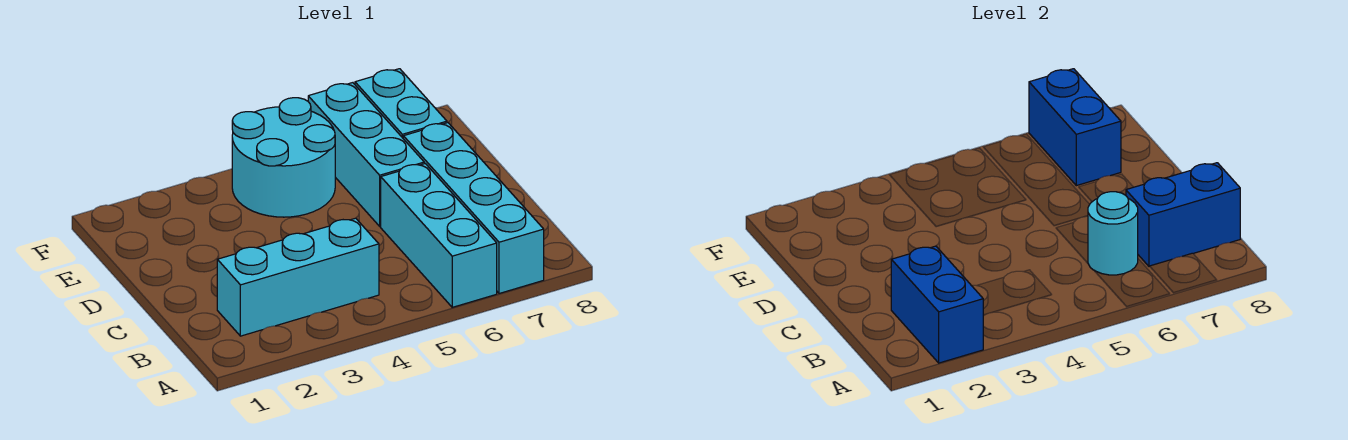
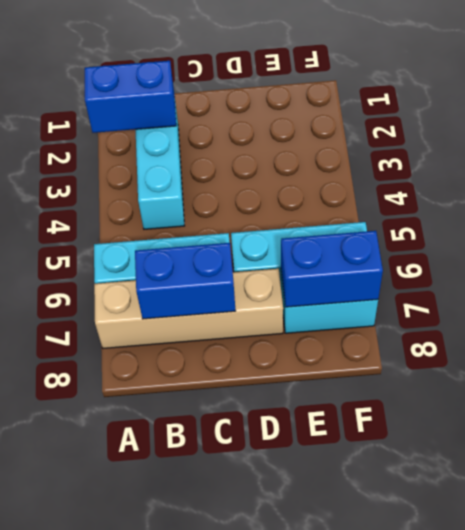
cyan brick A7:D7 level 1 -> tan brick A7:D7 level 1
cyan round brick B6 level 2 -> none
blue brick B7:B8 level 2 -> blue brick B7:C7 level 2
cyan round brick E4:F5 level 1 -> none

